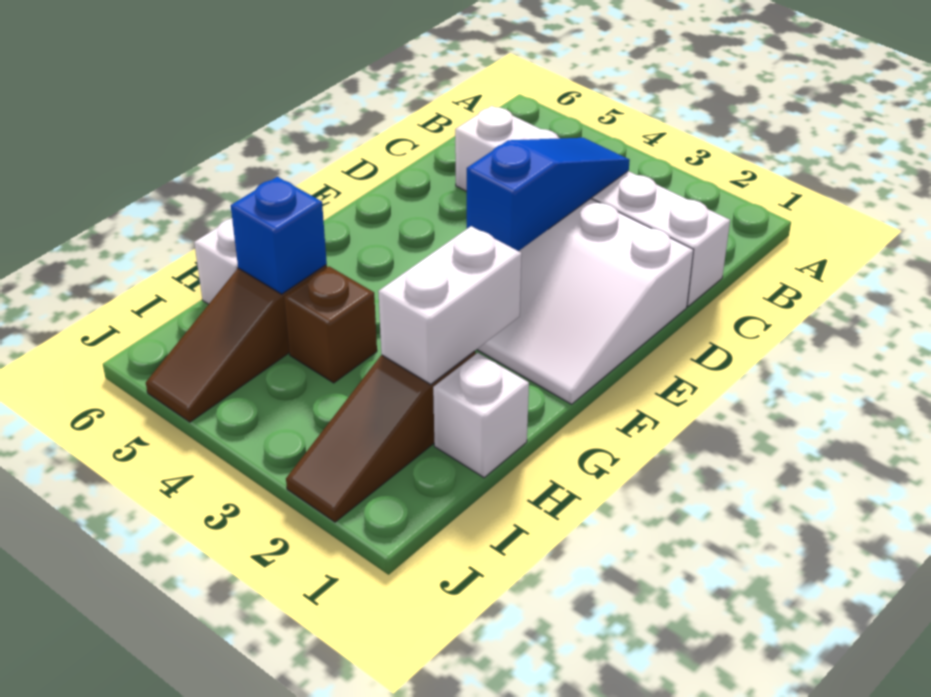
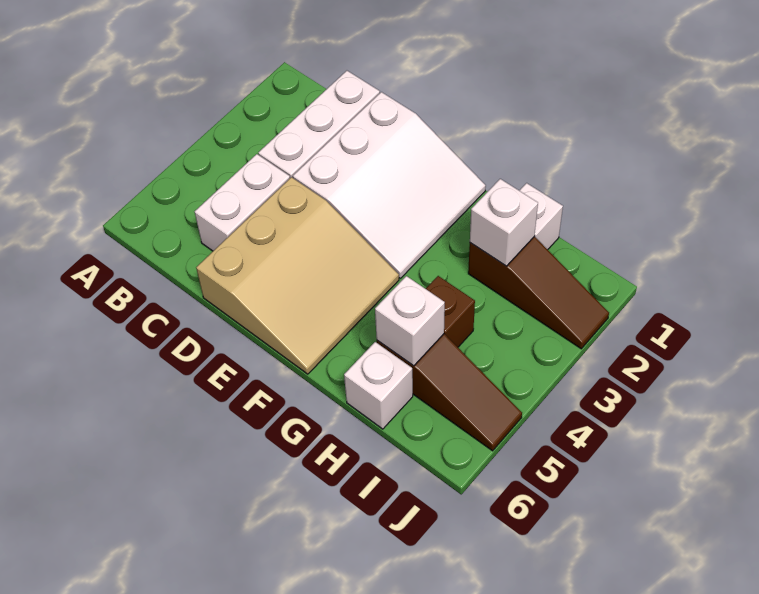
blue slope C3:E3 level 2 top E -> none
none -> tan slope D4:F6 level 1 top D
white brick G2:H2 level 2 -> white brick H2 level 2
blue brick H5 level 2 -> white brick H5 level 2

